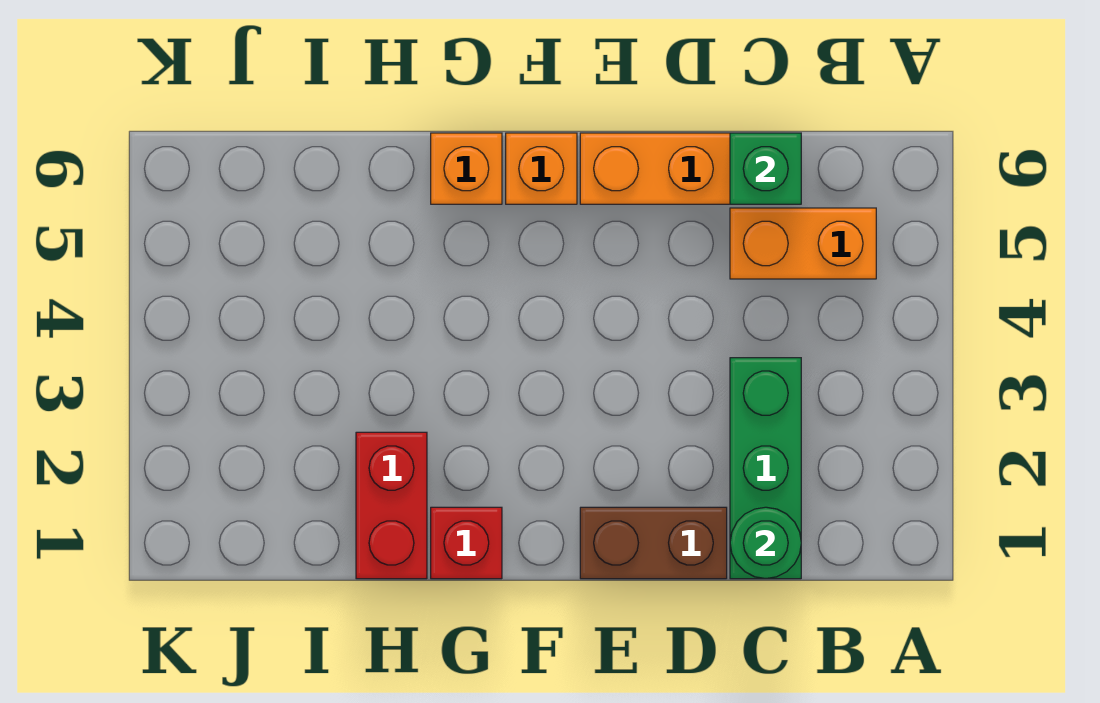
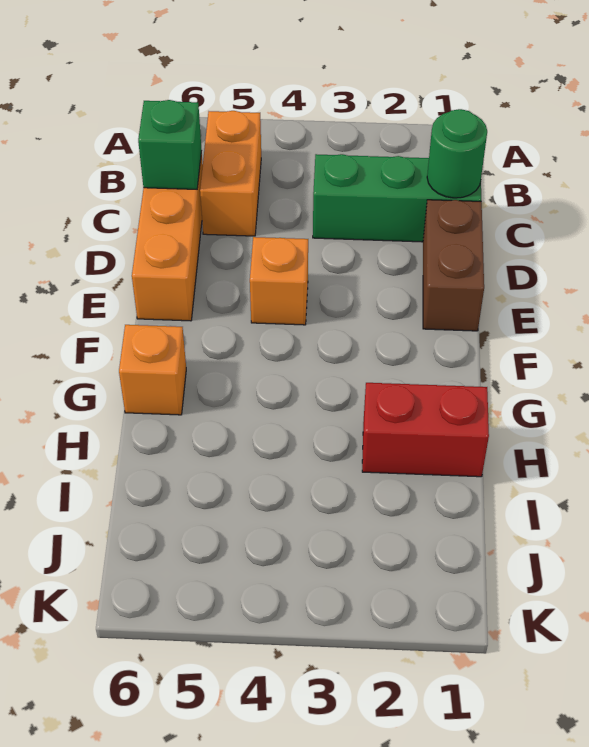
orange brick F6 level 1 -> orange brick E4 level 1
red brick G1 level 1 -> none

